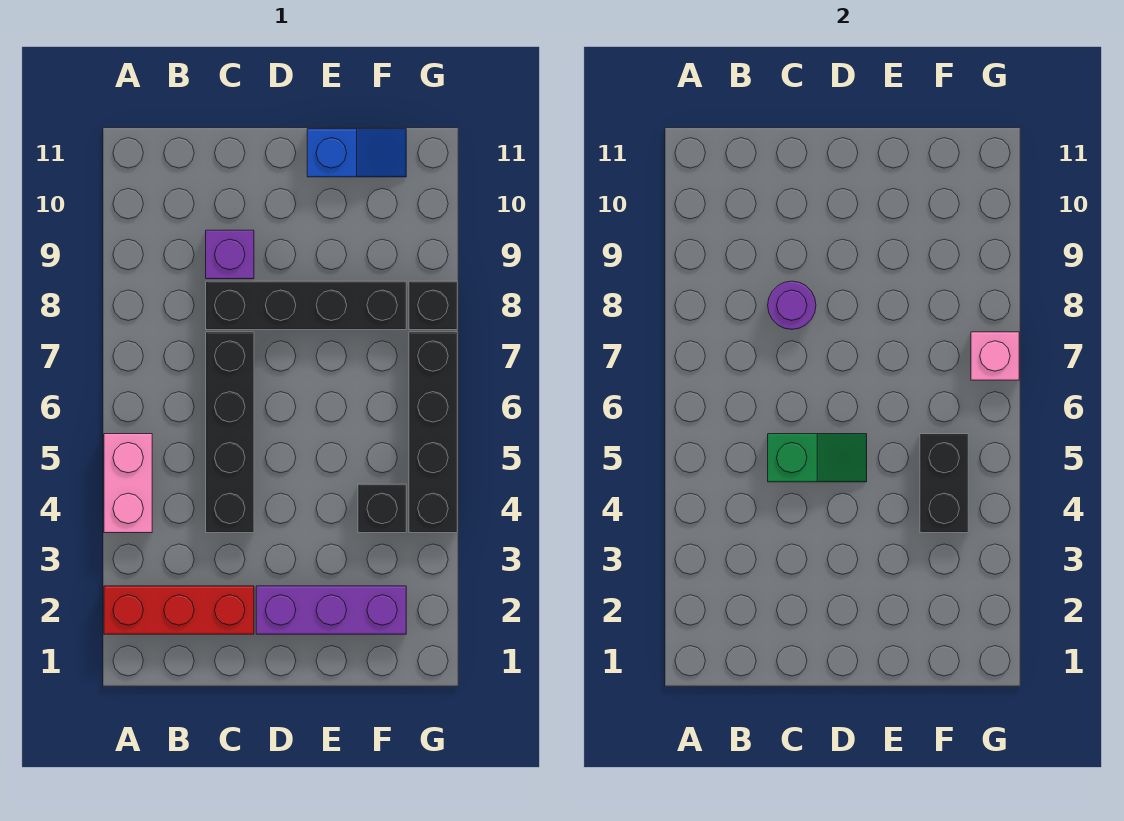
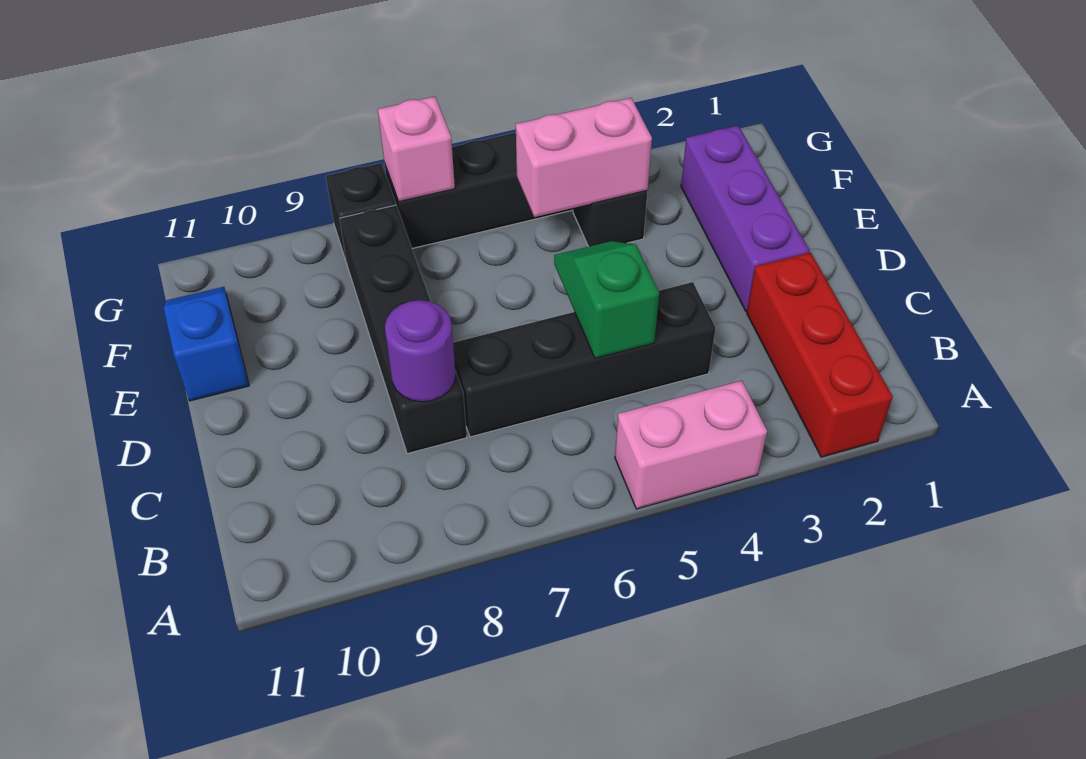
purple brick C9 level 1 -> none
black brick F4:F5 level 2 -> pink brick F4:F5 level 2

